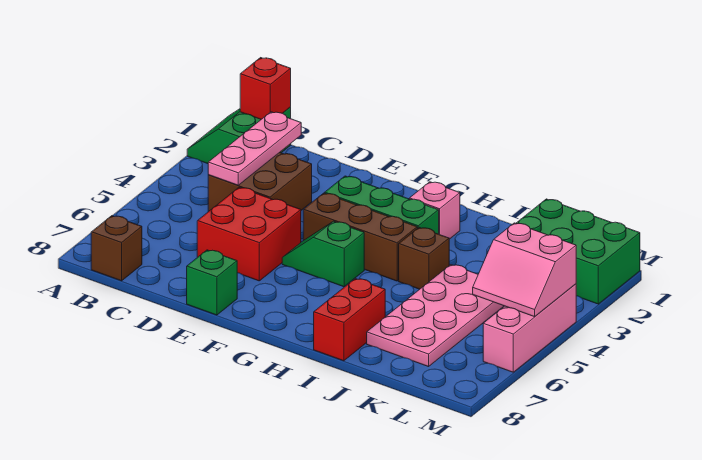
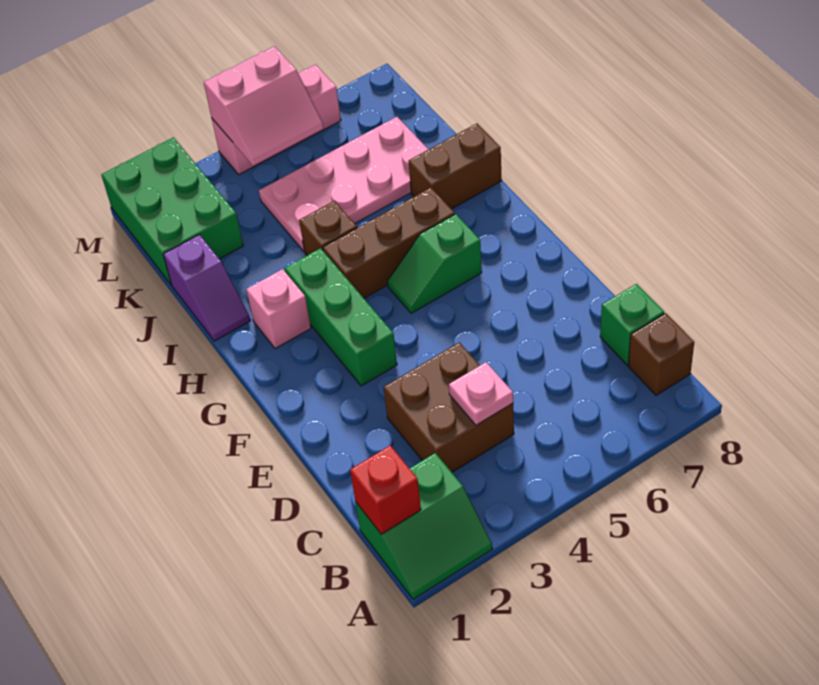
pink plate C2:C4 level 2 -> pink plate C4 level 2
red brick D5:E6 level 1 -> none
green brick E8 level 1 -> green brick C8 level 1
brown brick F4:H4 level 1 -> brown brick H4:H6 level 1
green slope F5:G5 level 1 top G -> green slope G5:G6 level 1 top 6
none -> purple slope I1:J1 level 1 top J
red brick I7:I8 level 1 -> brown brick I7:I8 level 1
pink slope L4:M5 level 2 top 4 -> pink slope L4:M5 level 2 top M

